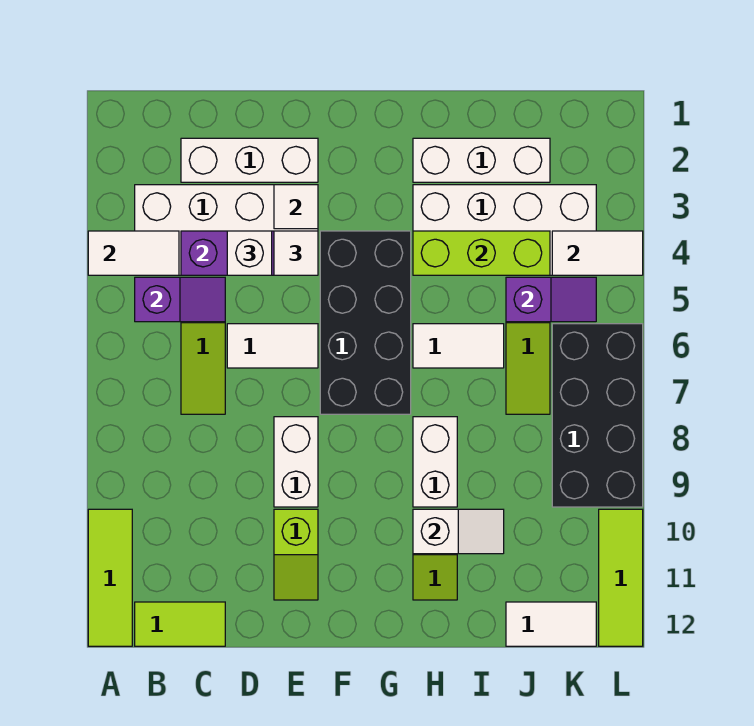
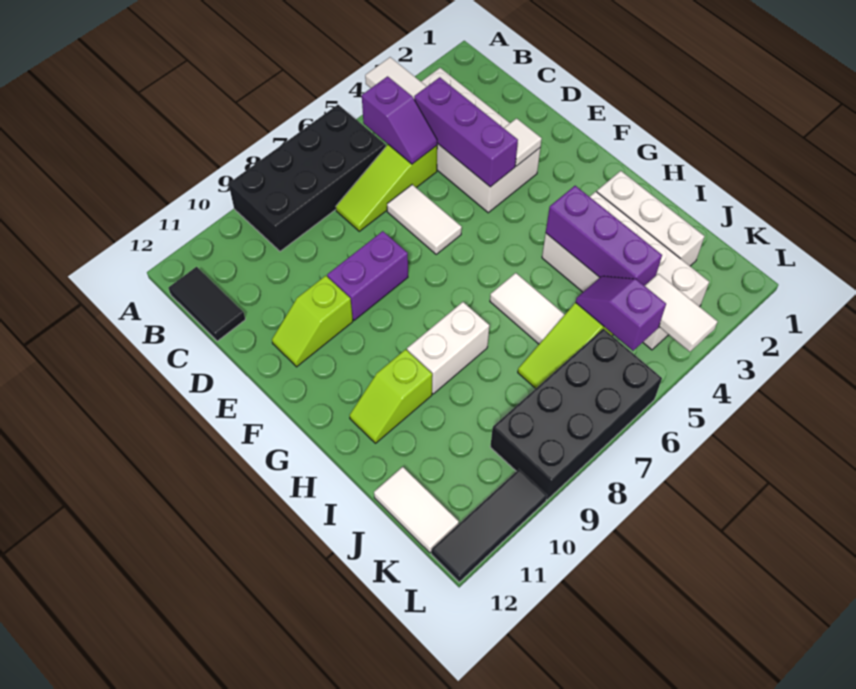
lime tile A10:A12 level 1 -> none
lime tile B12:C12 level 1 -> black tile B12:C12 level 1
white brick C2:E2 level 1 -> none
white brick D4 level 3 -> none
white tile E4 level 3 -> none
white brick E8:E9 level 1 -> purple brick E8:E9 level 1
black brick F4:G7 level 1 -> black brick A6:B9 level 1
lime brick H4:J4 level 2 -> purple brick H4:J4 level 2
white slope H10:I10 level 2 top H -> none
purple slope J5:K5 level 2 top J -> purple slope J5:K5 level 2 top K
lime tile L10:L12 level 1 -> black tile L10:L12 level 1

